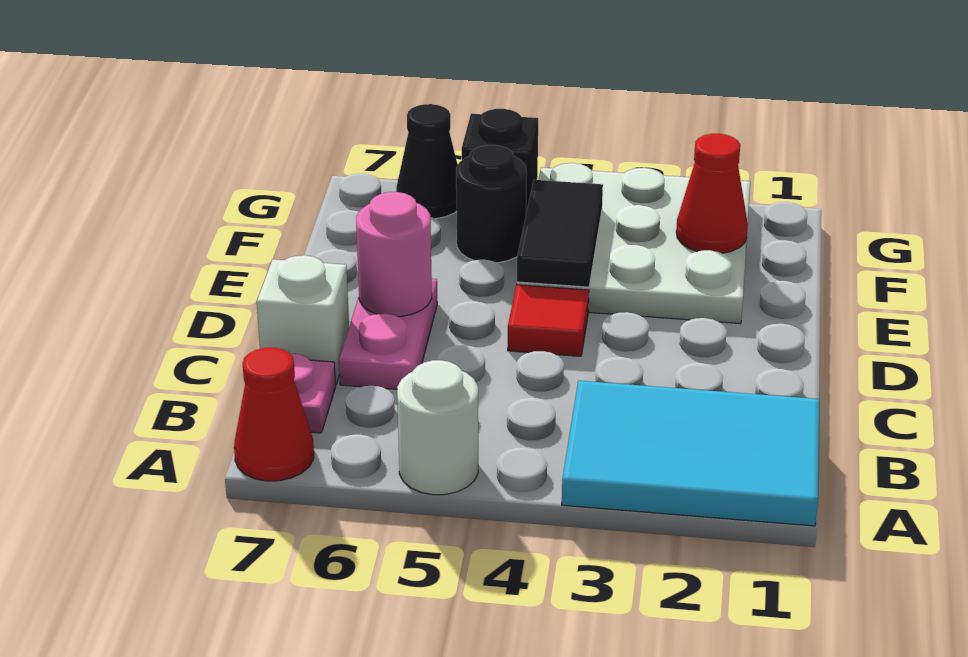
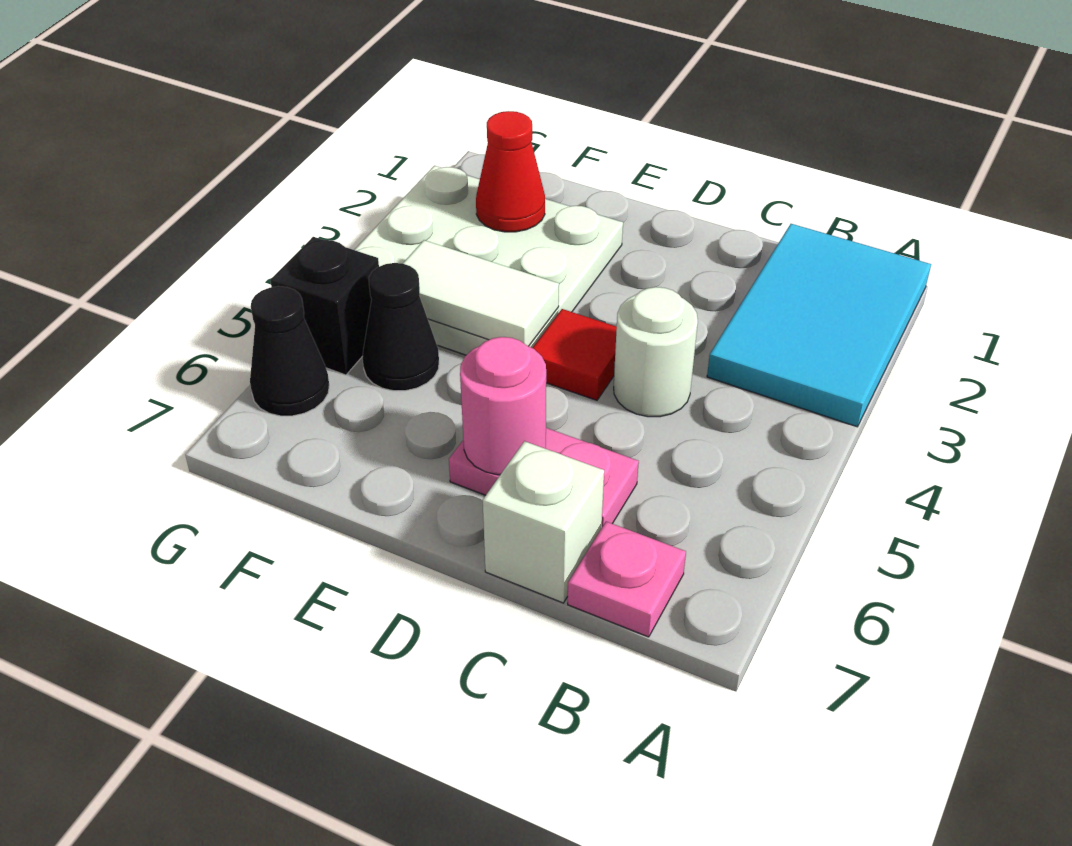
white round brick A5 level 1 -> white round brick C4 level 1
red cone A7 level 1 -> none
black tile E4:F4 level 2 -> white tile E4:F4 level 2
black round brick F5 level 1 -> black cone F5 level 1

